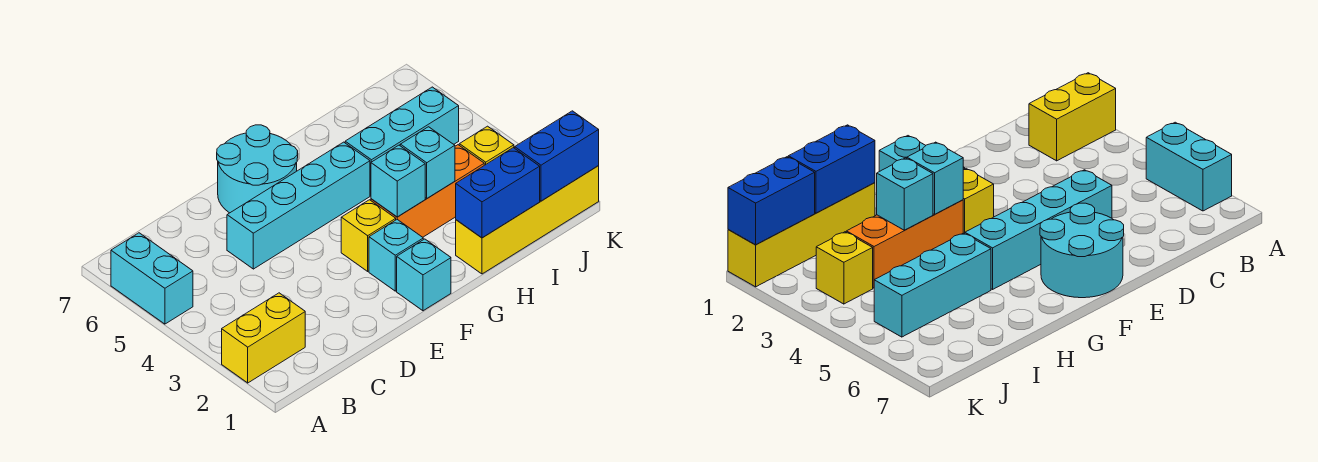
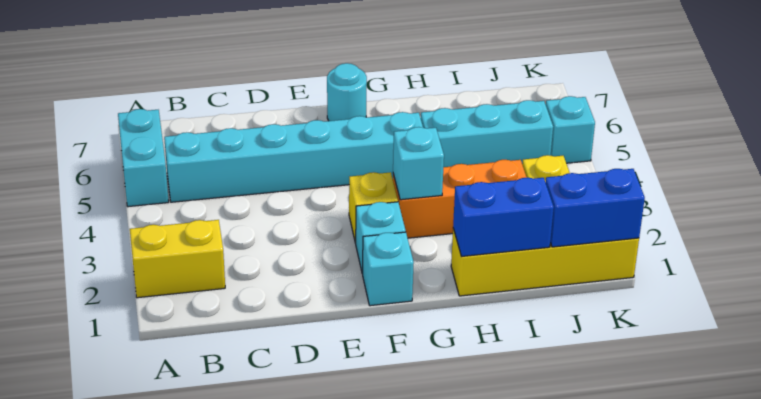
cyan brick D5:G5 level 1 -> cyan brick B5:G5 level 1
cyan round brick E6:F7 level 1 -> cyan round brick F7 level 1
cyan brick H3 level 2 -> cyan brick K5 level 1

